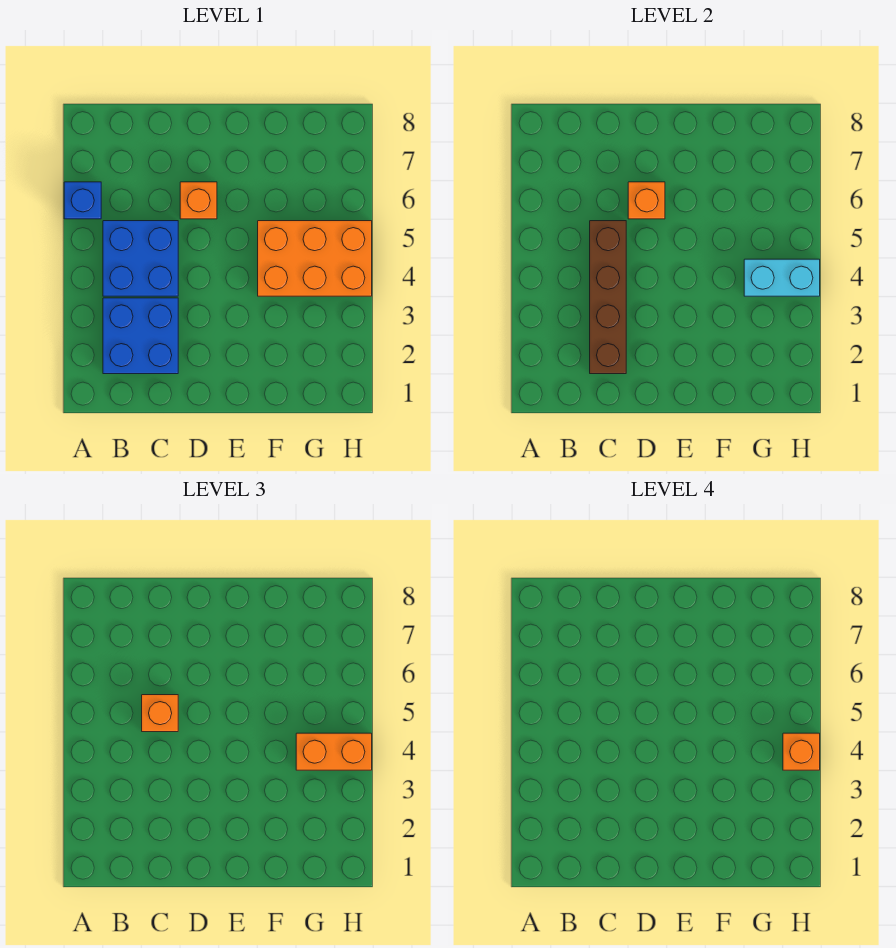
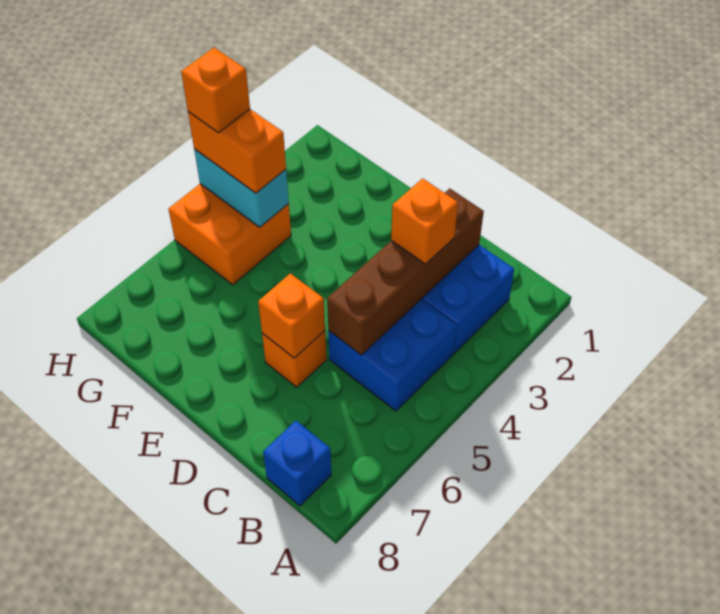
blue brick A6 level 1 -> blue brick B8 level 1
orange brick C5 level 3 -> orange brick C3 level 3
orange brick F4:H5 level 1 -> orange brick G4:H5 level 1

